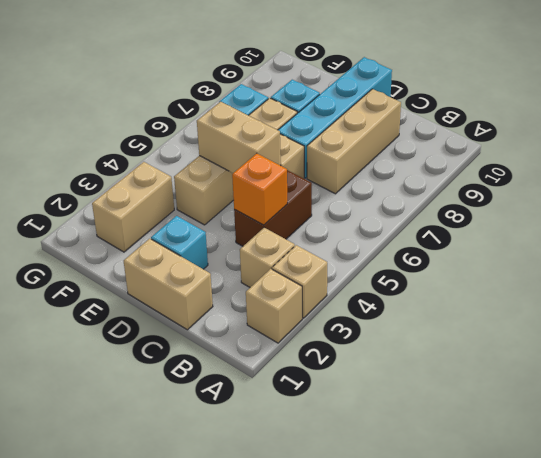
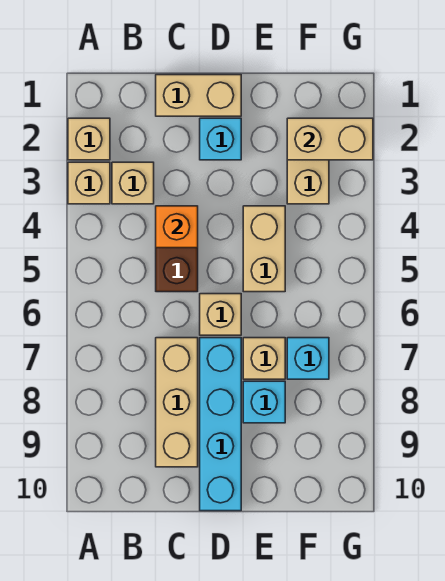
tan brick D5:E5 level 2 -> tan brick F2:G2 level 2

